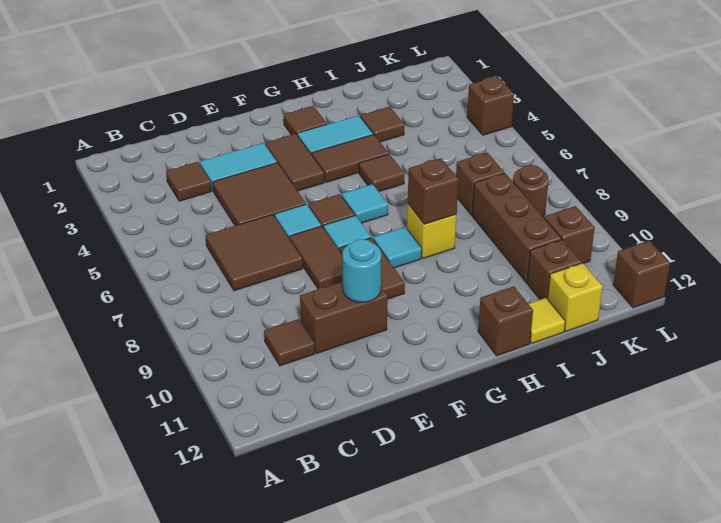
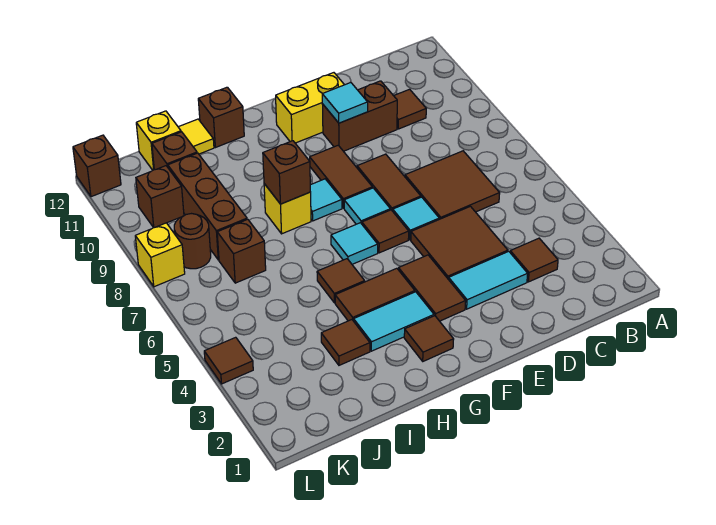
cyan round brick E10 level 2 -> cyan tile E10 level 2
none -> yellow brick E11:F11 level 1
brown brick L4 level 1 -> brown tile L4 level 1
none -> yellow brick L8 level 1

